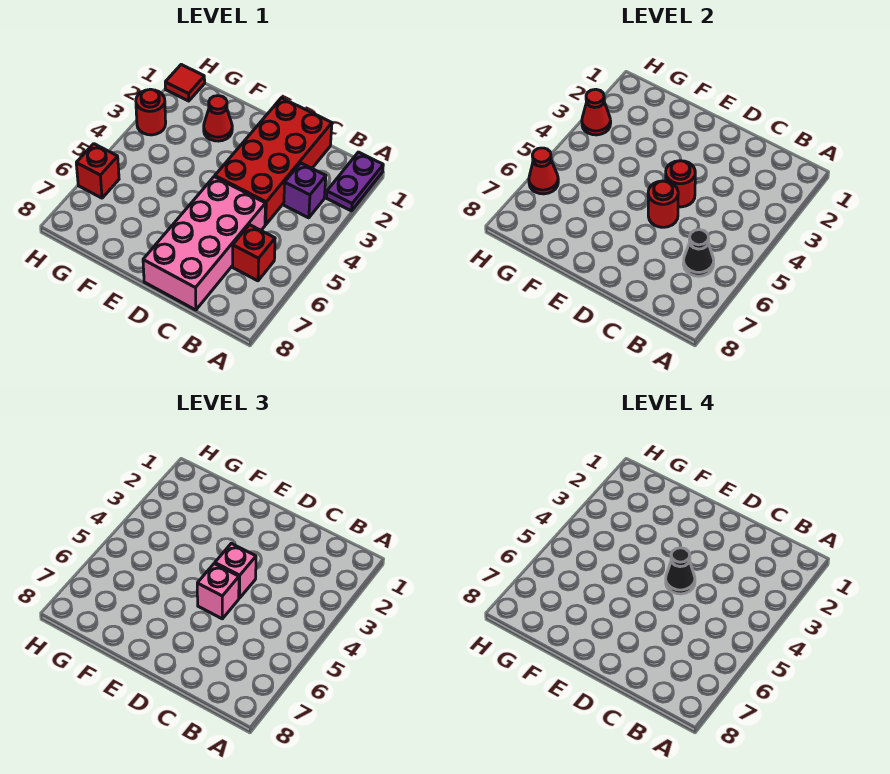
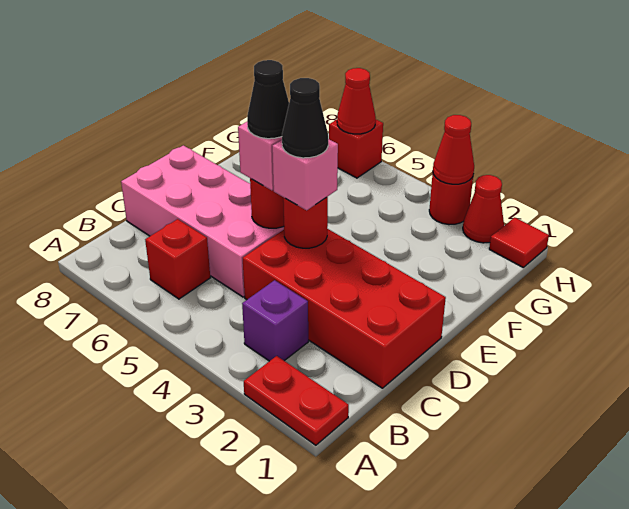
purple plate A1:A2 level 1 -> red plate A1:A2 level 1
black cone B6 level 2 -> black cone D5 level 4
red cone F2 level 1 -> red cone H2 level 1

